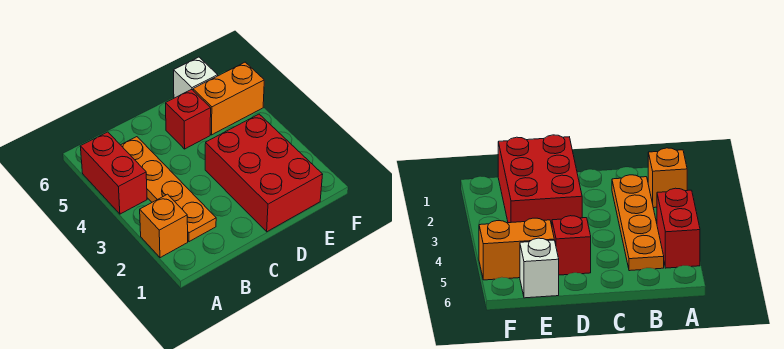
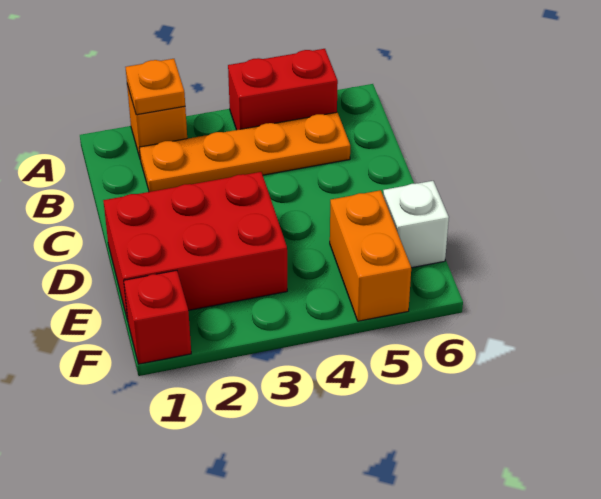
none -> orange plate A2 level 2
red brick D5 level 1 -> red brick F1 level 1

